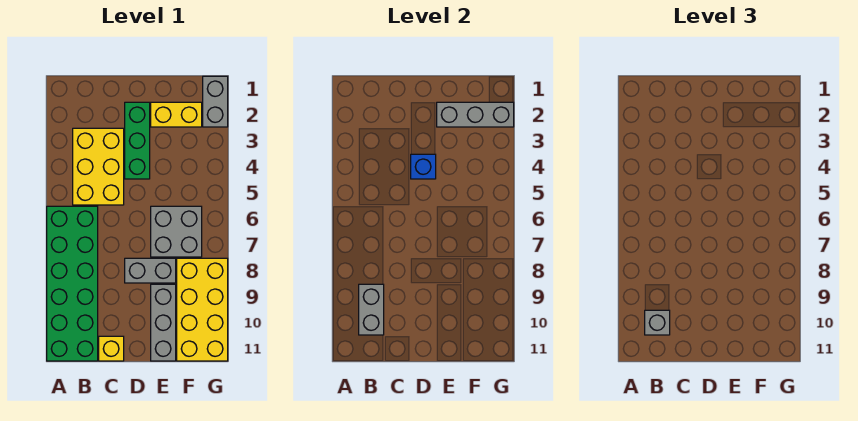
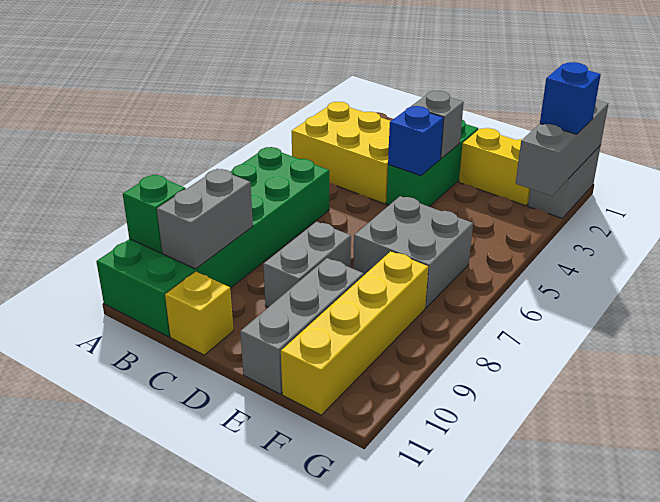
none -> green brick A10 level 2
yellow brick B3:C5 level 1 -> yellow brick A3:C4 level 1
grey brick B10 level 3 -> grey brick D3 level 2
grey brick D8:E8 level 1 -> grey brick D8:D9 level 1
grey brick E2:G2 level 2 -> grey brick G1:G3 level 2
yellow brick F8:G11 level 1 -> yellow brick F8:F11 level 1
none -> blue brick G2 level 3

